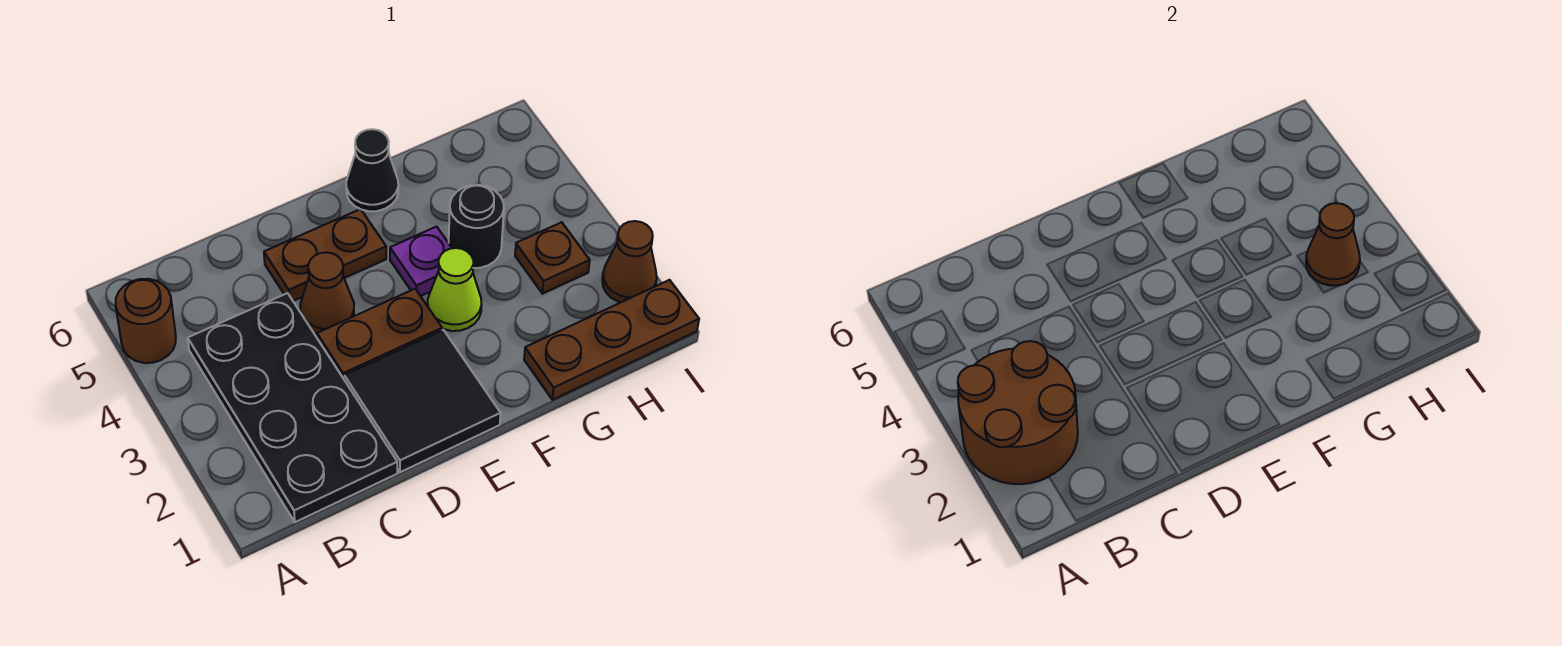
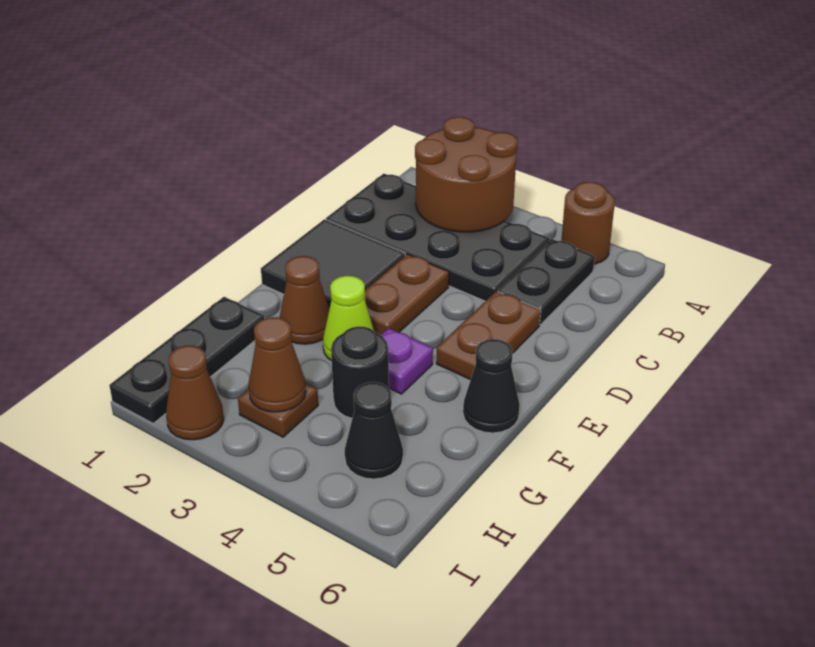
none -> black plate B5:C5 level 1
brown cone D4 level 1 -> brown cone F2 level 1
brown plate G1:I1 level 1 -> black plate G1:I1 level 1
none -> black cone H5 level 1

